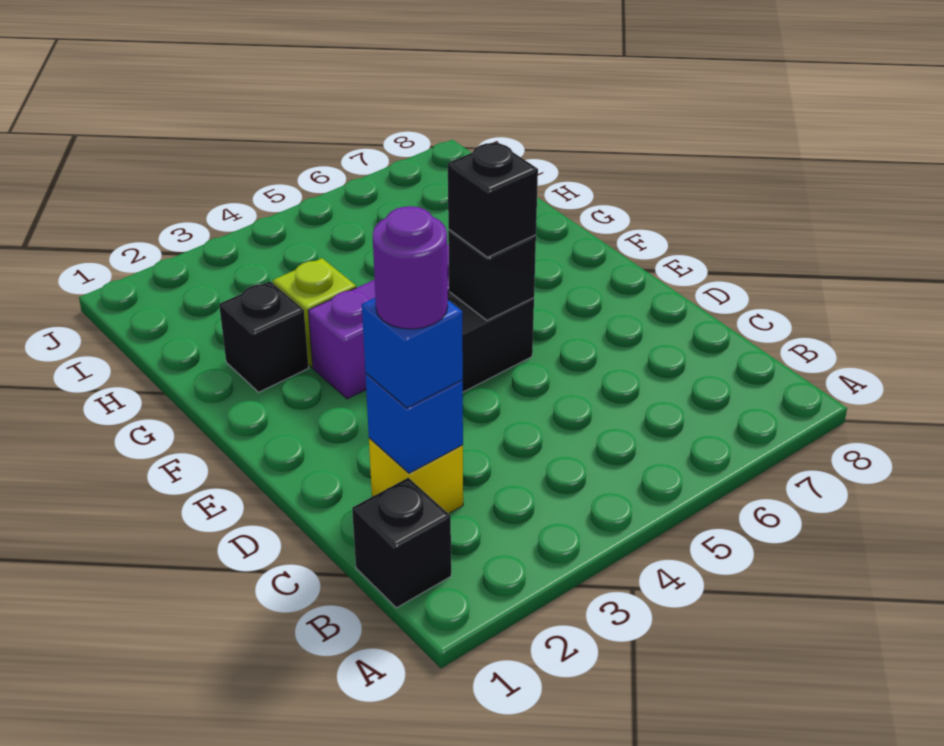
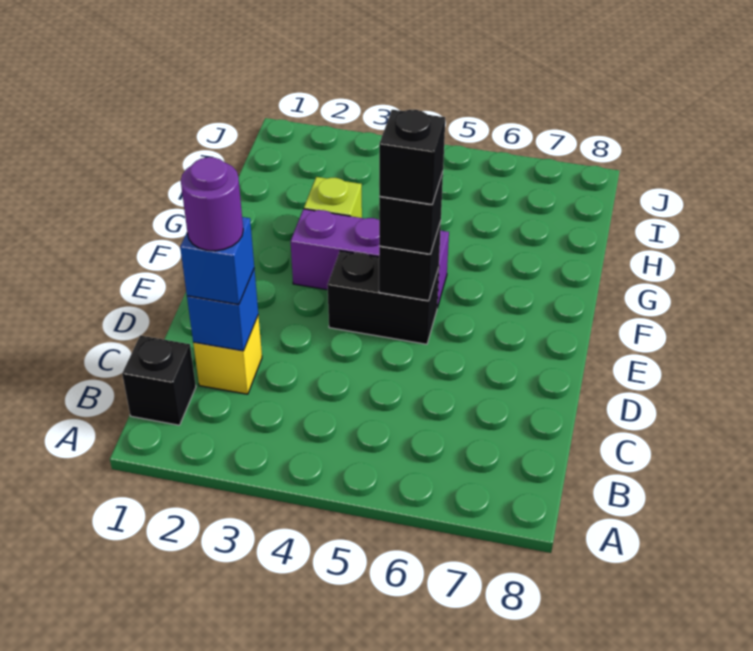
black brick G2 level 1 -> black brick E5 level 4

